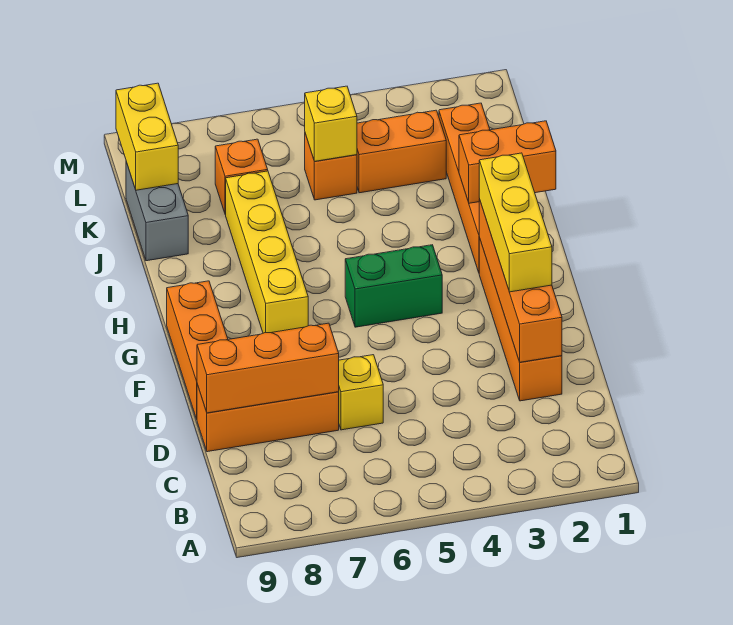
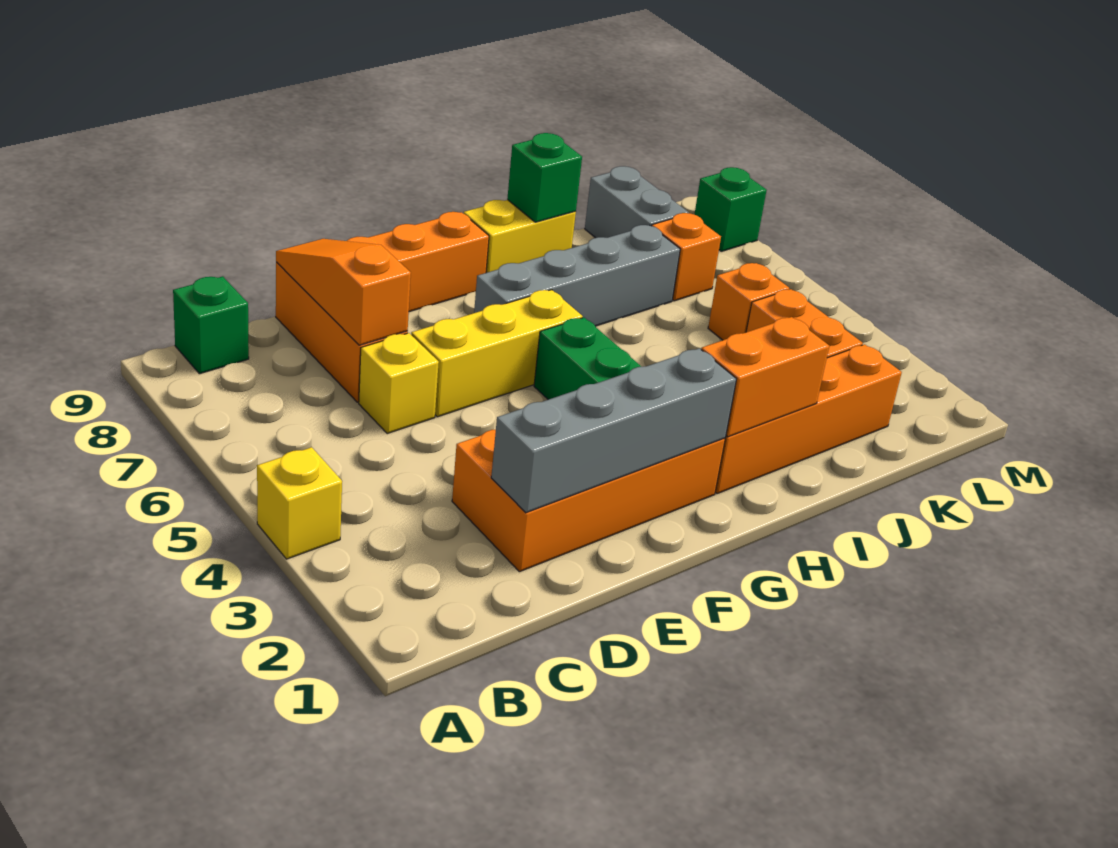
none -> green brick B9 level 1
orange brick D2:G2 level 1 -> orange brick D2:G3 level 1
orange brick D2:G2 level 2 -> grey brick D2:G2 level 2
orange brick D7:D9 level 2 -> orange slope D7:D9 level 2 top 7
yellow brick E2:G2 level 3 -> yellow brick E6:G6 level 1
yellow brick G7:J7 level 1 -> grey brick G7:J7 level 1
orange brick I1:I2 level 2 -> orange brick H2:I2 level 2
none -> green brick I9 level 2
grey brick J9:K9 level 1 -> grey brick K8:K9 level 1
yellow brick K5 level 2 -> yellow brick A4 level 1
yellow brick K9:L9 level 2 -> yellow brick H9:I9 level 1
none -> green brick M8 level 1

